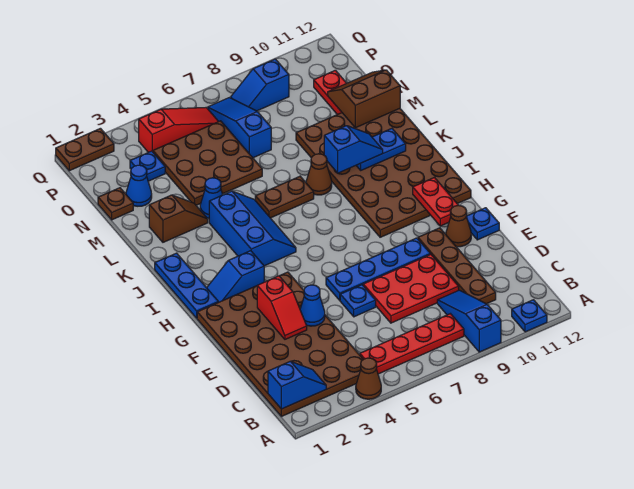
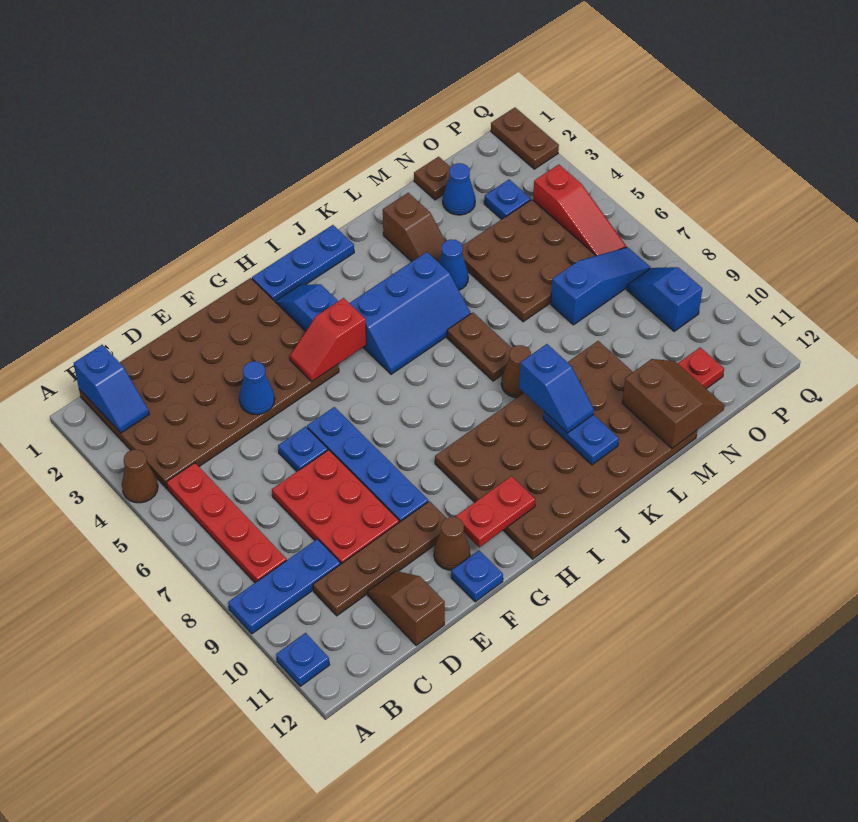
blue slope A9:C9 level 1 top A -> blue plate A9:C9 level 1
none -> brown slope D11:D12 level 1 top 12
red slope E3:F3 level 2 top F -> red slope G4:H4 level 2 top H

